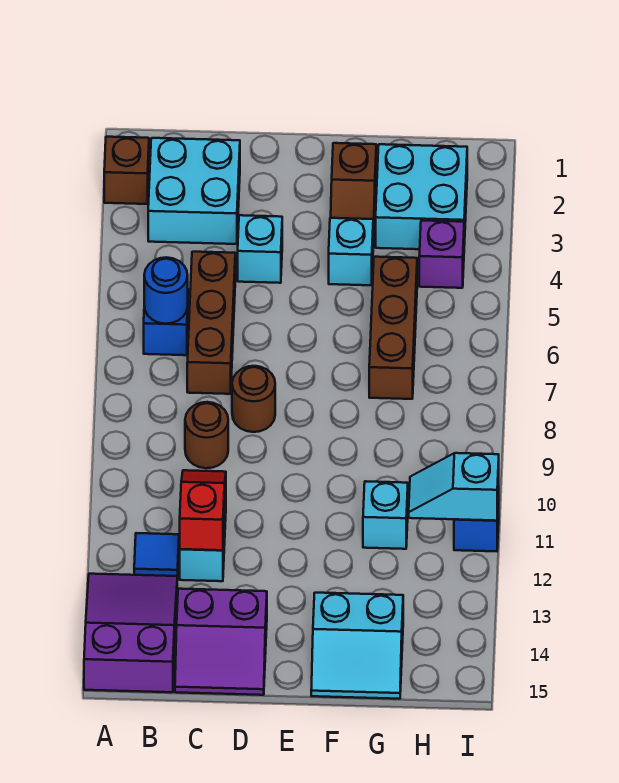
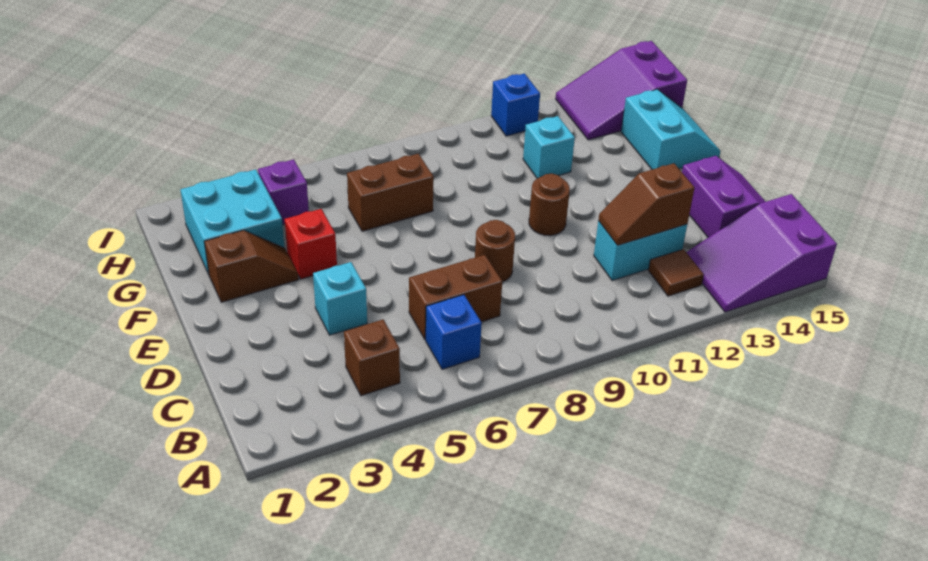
brown brick A2 level 1 -> brown brick B4 level 1
cyan brick B2:C3 level 1 -> none
blue round brick B6 level 2 -> none
blue tile B12 level 1 -> brown tile B12 level 1
brown brick C5:C7 level 1 -> brown brick C6:C7 level 1
brown round brick C9 level 1 -> brown round brick E10 level 1
red slope C11:C12 level 2 top 12 -> brown slope C11:C12 level 2 top 12
cyan brick F4 level 1 -> red brick F4 level 1
brown brick G5:G7 level 1 -> brown brick G6:G7 level 1
cyan slope H11:I11 level 2 top I -> none
none -> purple slope H13:I15 level 1 top 15

